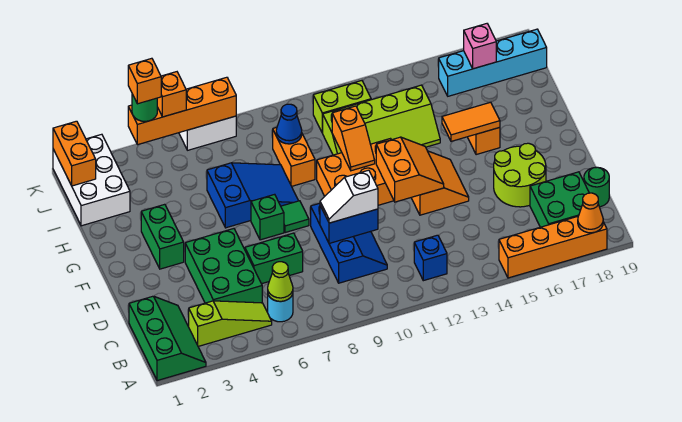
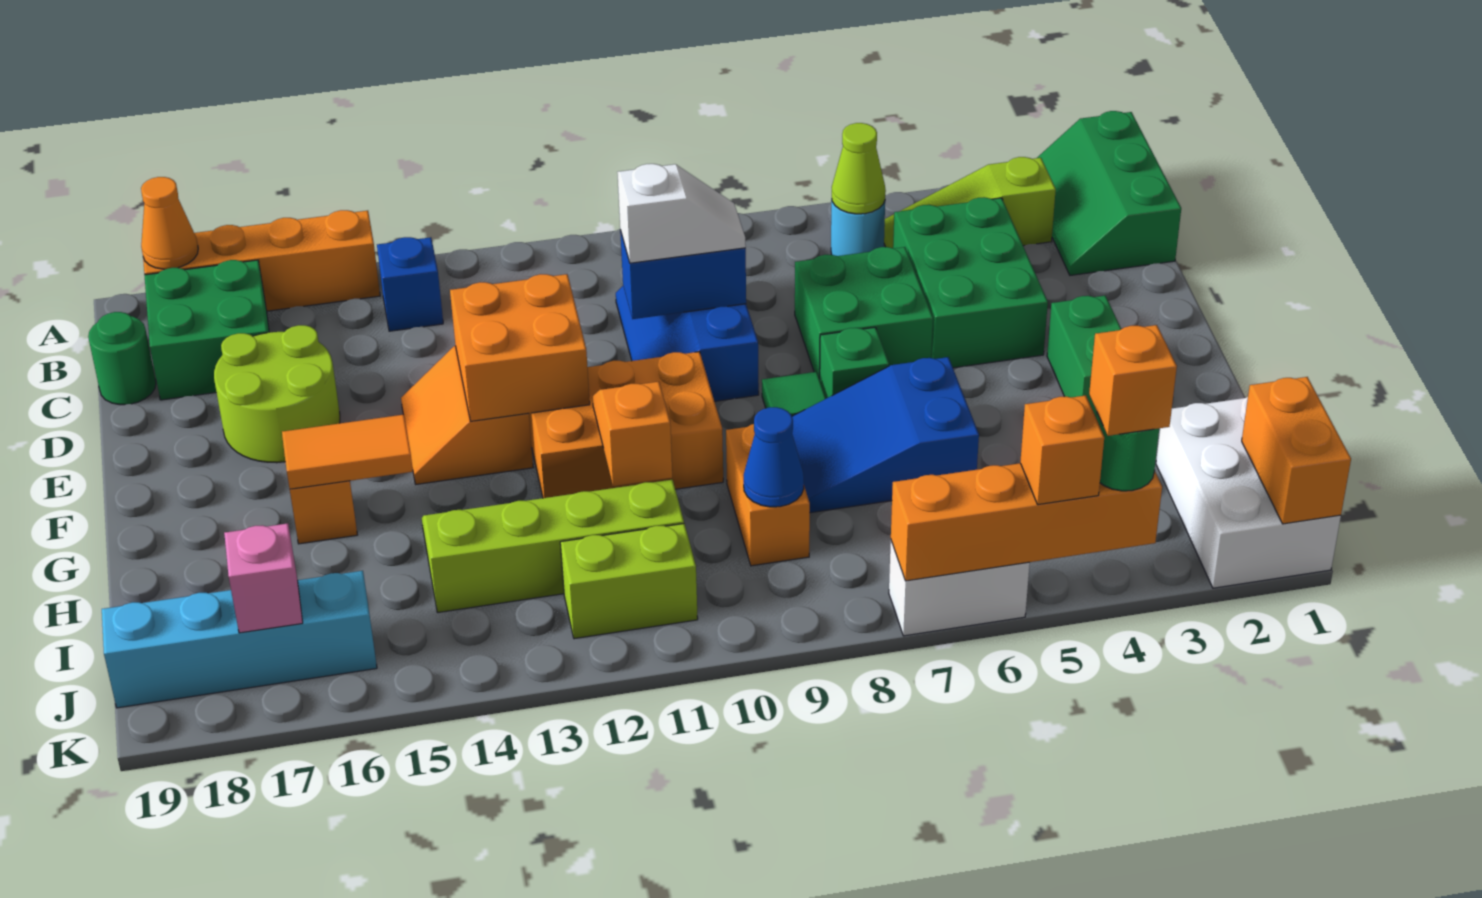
blue brick B12 level 1 -> blue brick B14 level 1
green brick D6:D7 level 1 -> green brick D6:E7 level 1
orange slope E12:F13 level 2 top 12 -> orange brick E12:F13 level 2

